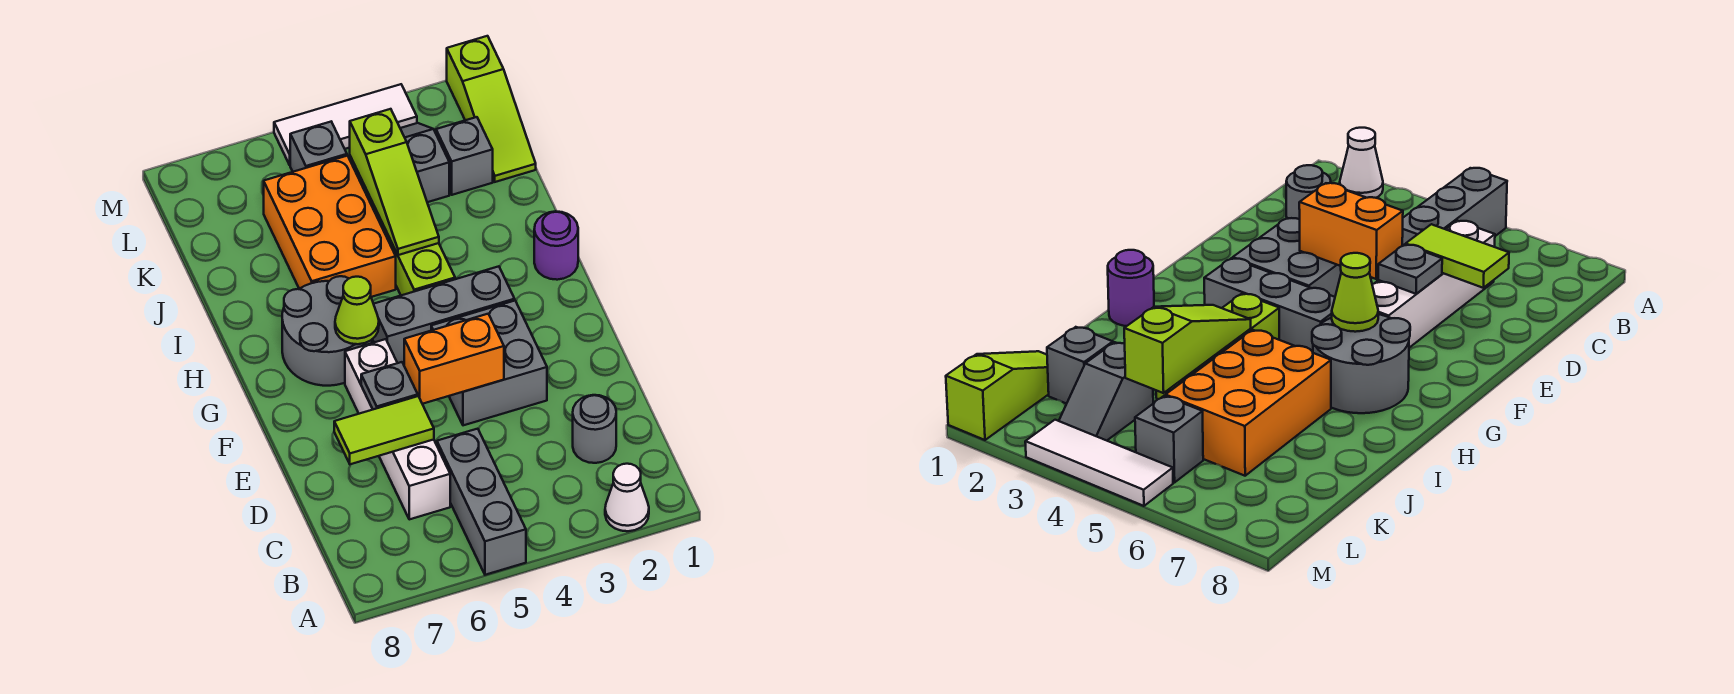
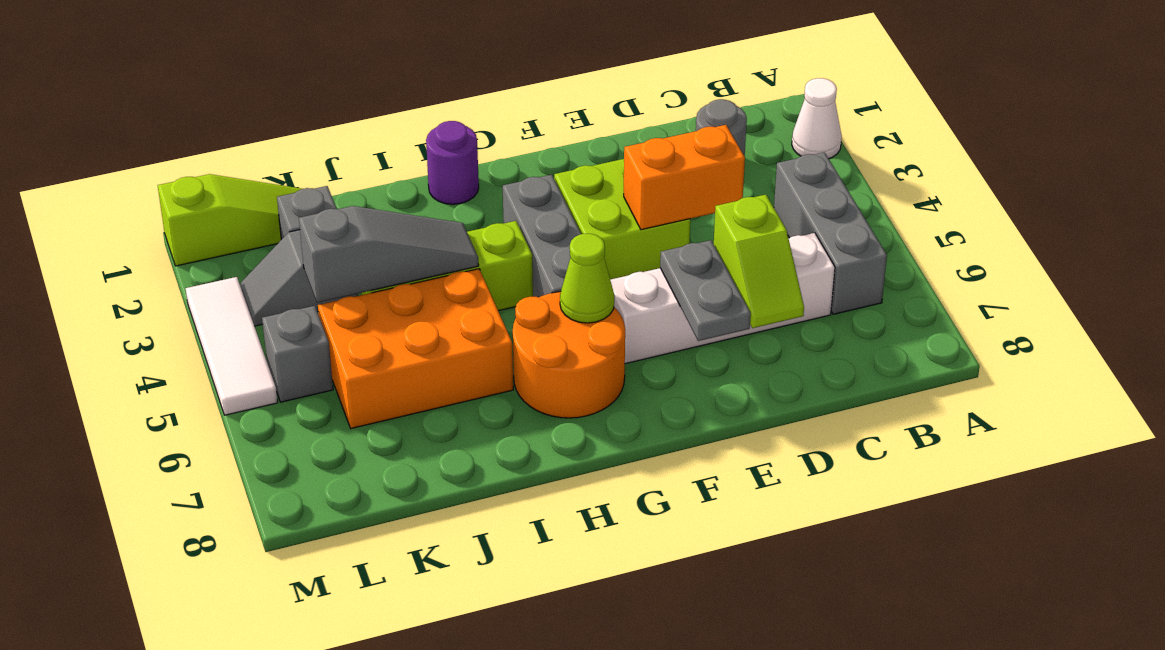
grey brick A5:C5 level 1 -> grey brick B4:B6 level 1
lime tile D6:D7 level 2 -> lime slope D6:D7 level 2 top 6
grey brick E3:F4 level 1 -> lime brick E3:F4 level 1
orange brick E4:E5 level 2 -> orange brick D4:E4 level 2
grey plate E6 level 2 -> grey plate E6:E7 level 2
grey round brick G6:H7 level 1 -> orange round brick G6:H7 level 1
lime slope I4:K4 level 2 top K -> grey slope I4:K4 level 2 top K

